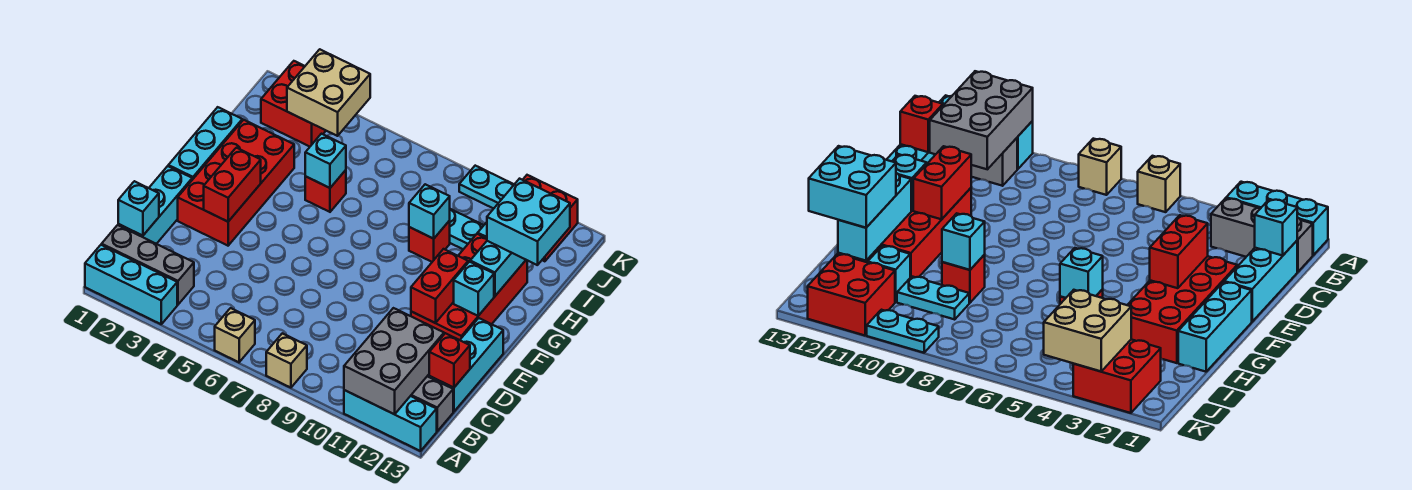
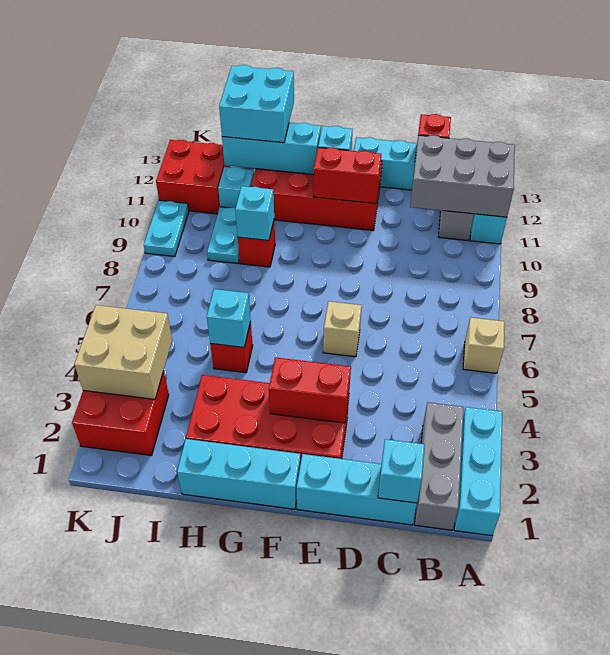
tan brick A8 level 1 -> tan brick E6 level 1

